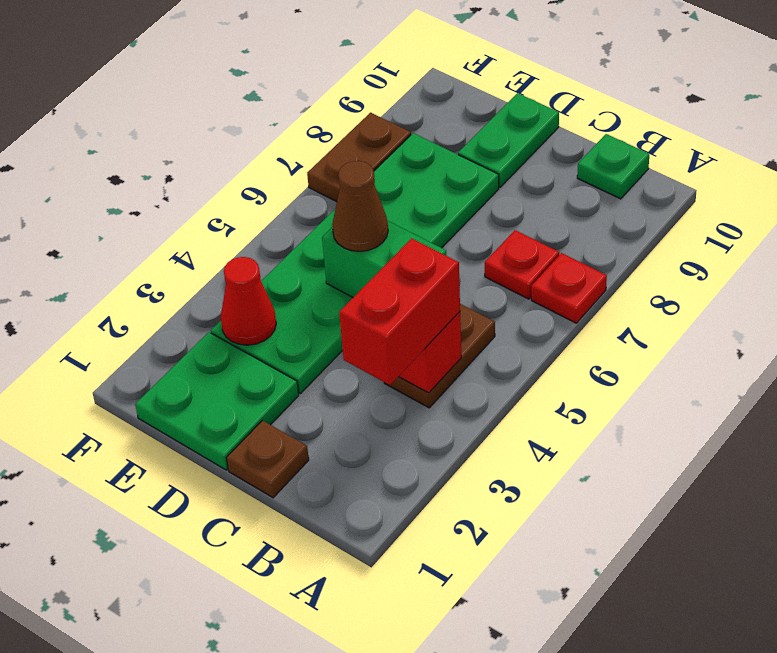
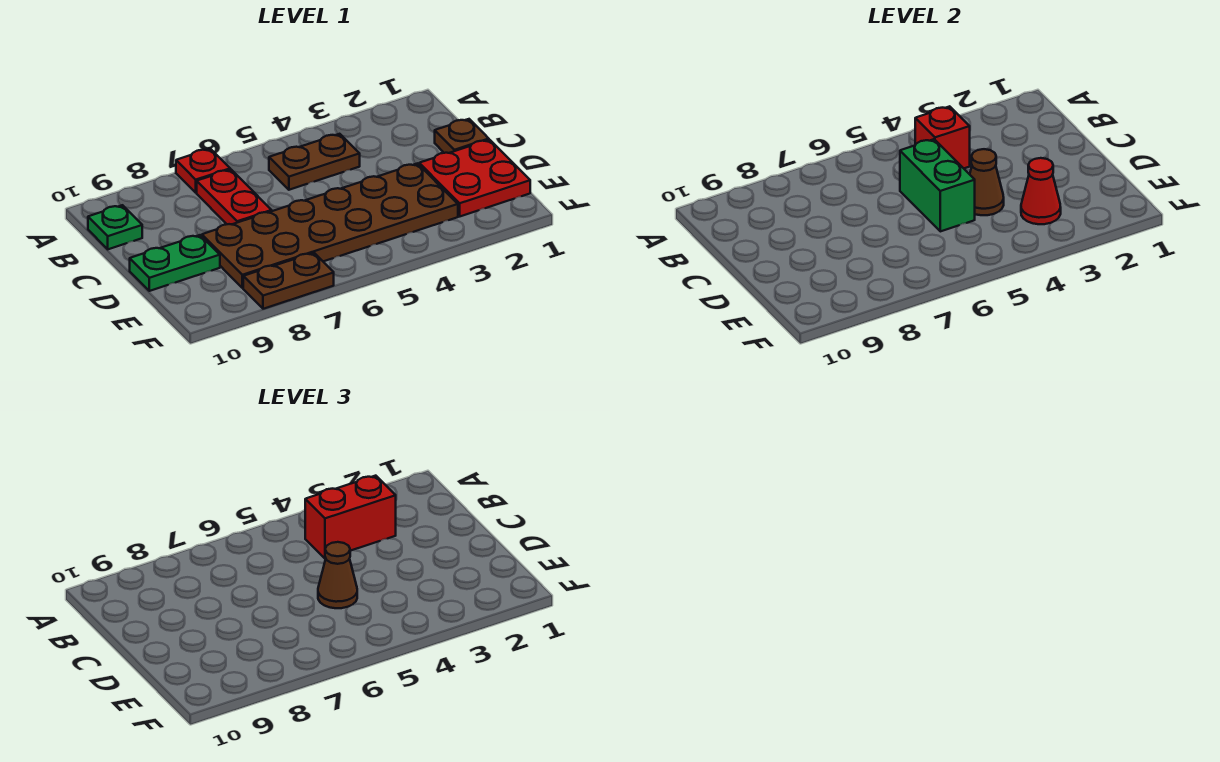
red plate B7 level 1 -> red plate B7:C7 level 1
green plate D1:E2 level 1 -> red plate D1:E2 level 1
green plate D3:E8 level 1 -> brown plate D3:E8 level 1
none -> brown cone D4 level 2

